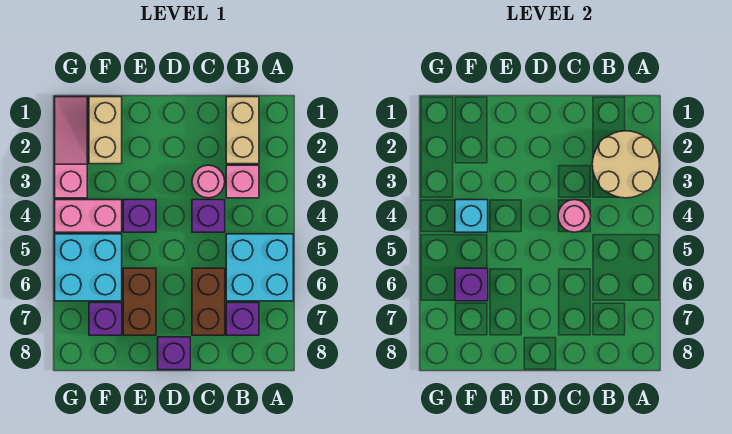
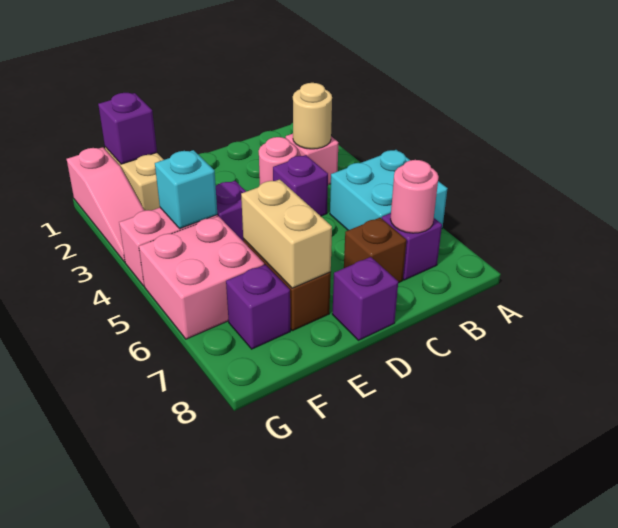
tan round brick A2:B3 level 2 -> tan round brick B3 level 2
tan brick B1:B2 level 1 -> tan brick E6:E7 level 2
pink round brick C4 level 2 -> pink round brick B7 level 2
brown brick C6:C7 level 1 -> brown brick C7 level 1
cyan brick F5:G6 level 1 -> pink brick F5:G6 level 1
purple brick F6 level 2 -> purple brick F1 level 2
pink slope G1:G3 level 1 top 3 -> pink slope G1:G3 level 1 top 1

